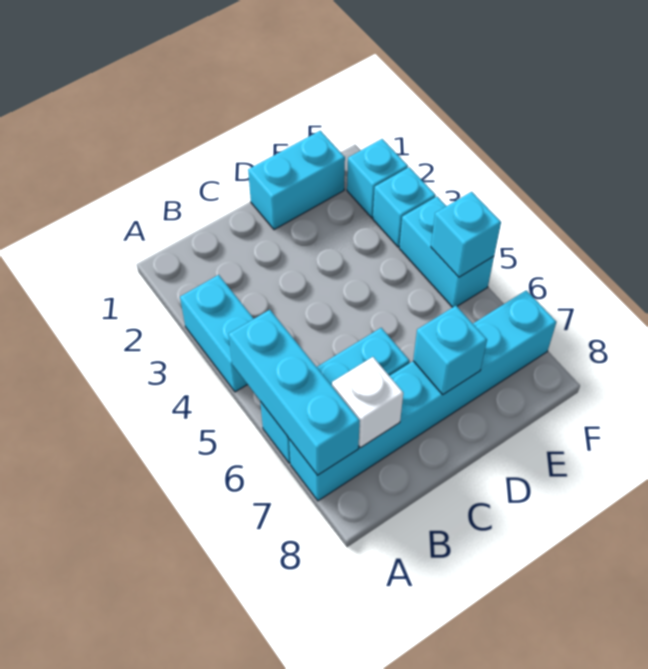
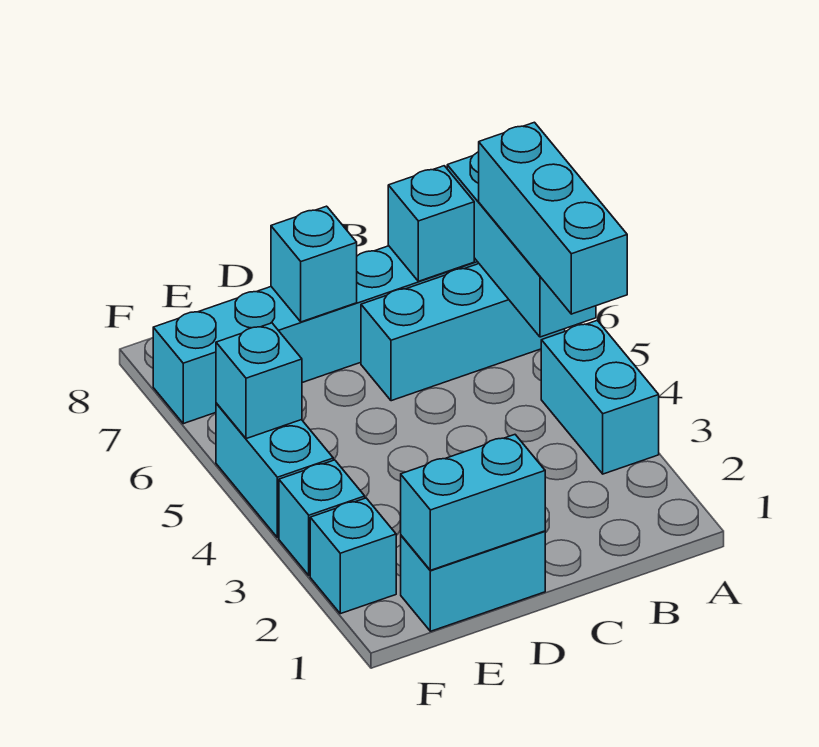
none -> cyan brick A4:A6 level 3
white brick B7 level 2 -> cyan brick B7 level 2
none -> cyan brick D1:E1 level 2

